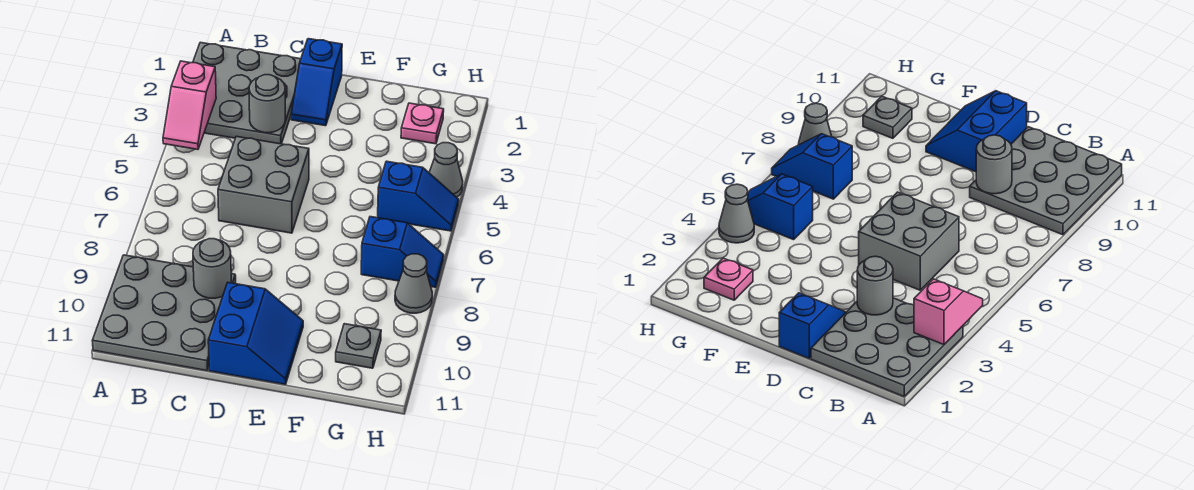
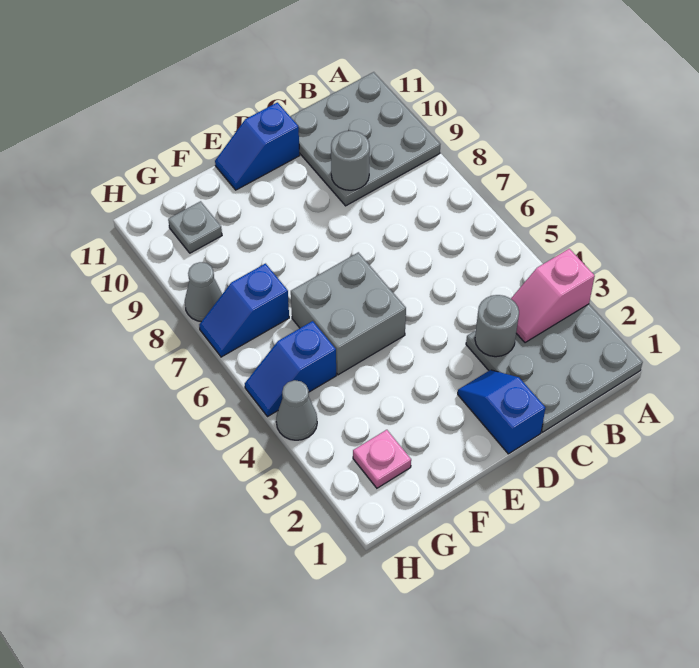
pink slope A3:A4 level 2 top 3 -> pink slope A3:B3 level 2 top A
grey brick C5:D6 level 1 -> grey brick E5:F6 level 1
blue slope D10:E11 level 1 top D -> blue slope D11:E11 level 1 top D

